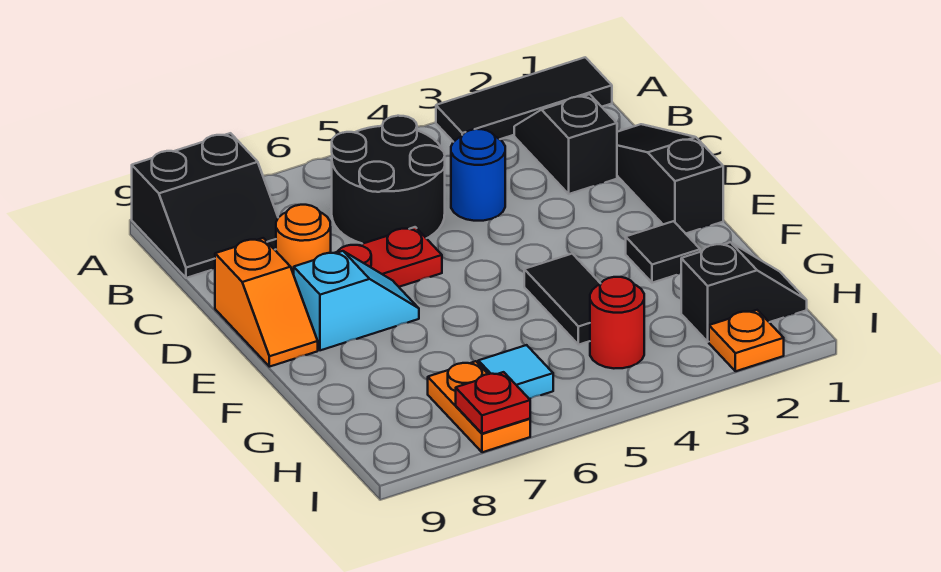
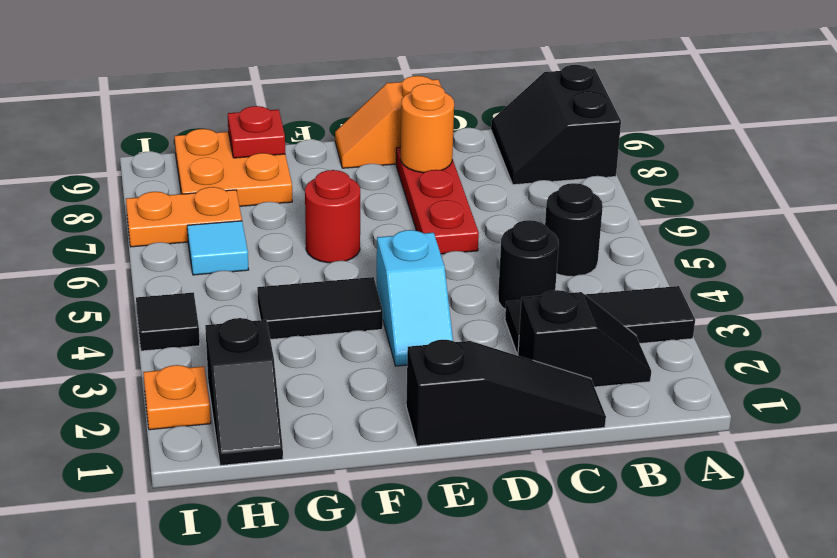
black tile A1:A3 level 1 -> black tile A3:C3 level 1
black round brick B5:C6 level 1 -> black round brick B5 level 1
blue round brick C4 level 1 -> black round brick C4 level 1
cyan slope E7:E8 level 1 top 8 -> cyan slope E3:E4 level 1 top 4
black tile F2 level 1 -> black tile I4 level 1
none -> orange plate G8:H9 level 1
red round brick H4 level 1 -> red round brick F6 level 1
red plate I7 level 2 -> red plate G9 level 2

